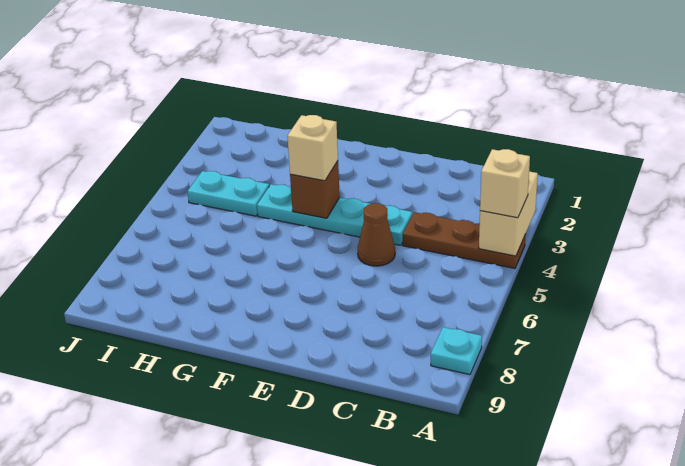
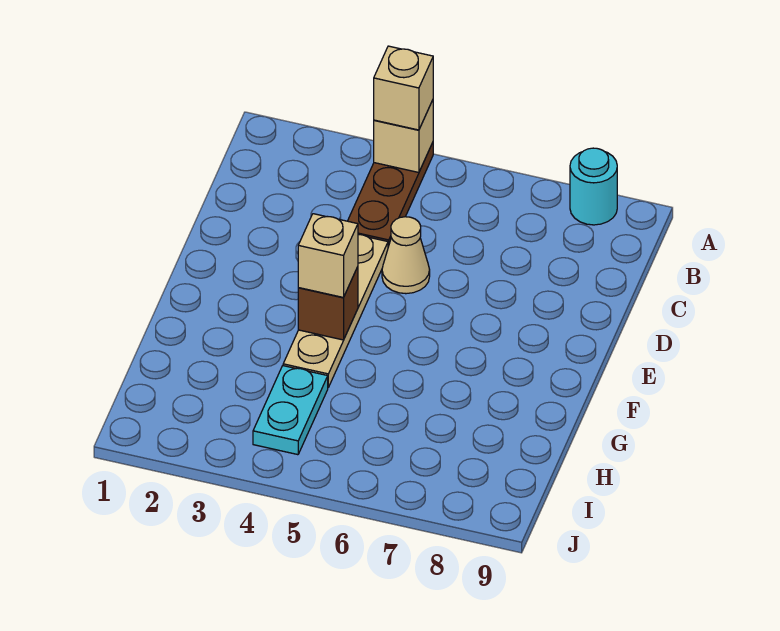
tan brick A3:A4 level 2 -> tan brick A4 level 2
cyan plate A8 level 1 -> cyan round brick A8 level 1
cyan plate D4:G4 level 1 -> tan plate D4:G4 level 1
brown cone D5 level 1 -> tan cone D5 level 1

